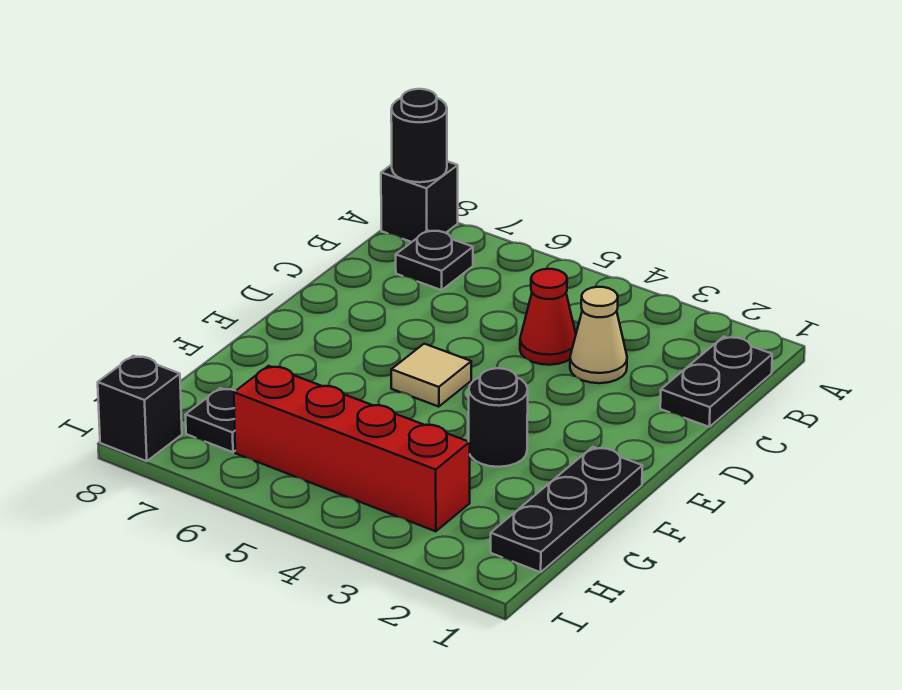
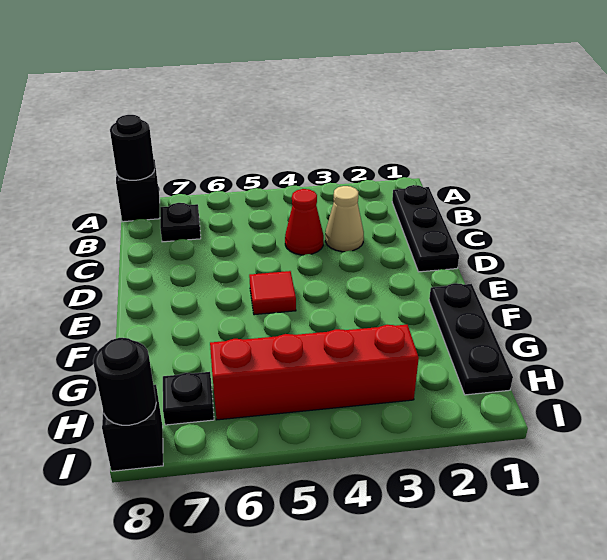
black plate B1:C1 level 1 -> black plate B1:D1 level 1
tan tile E5 level 1 -> red tile E5 level 1
black round brick F3 level 1 -> black round brick I8 level 2

